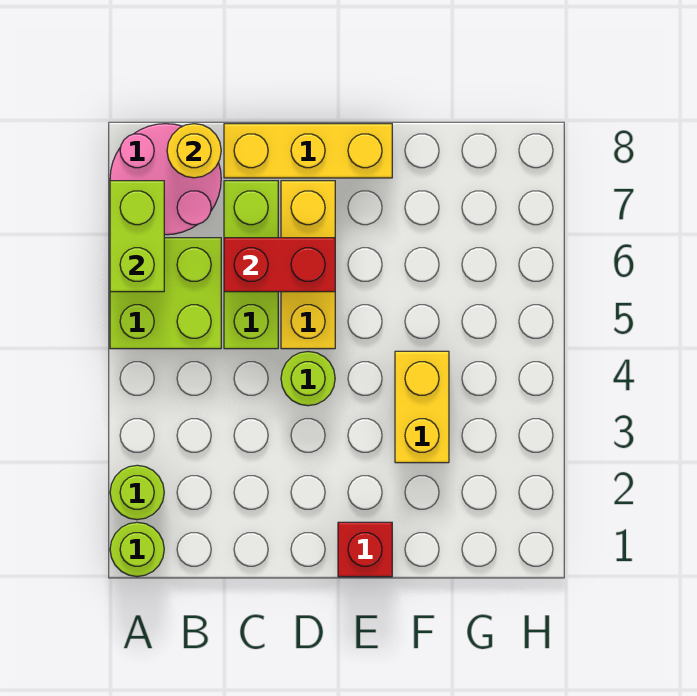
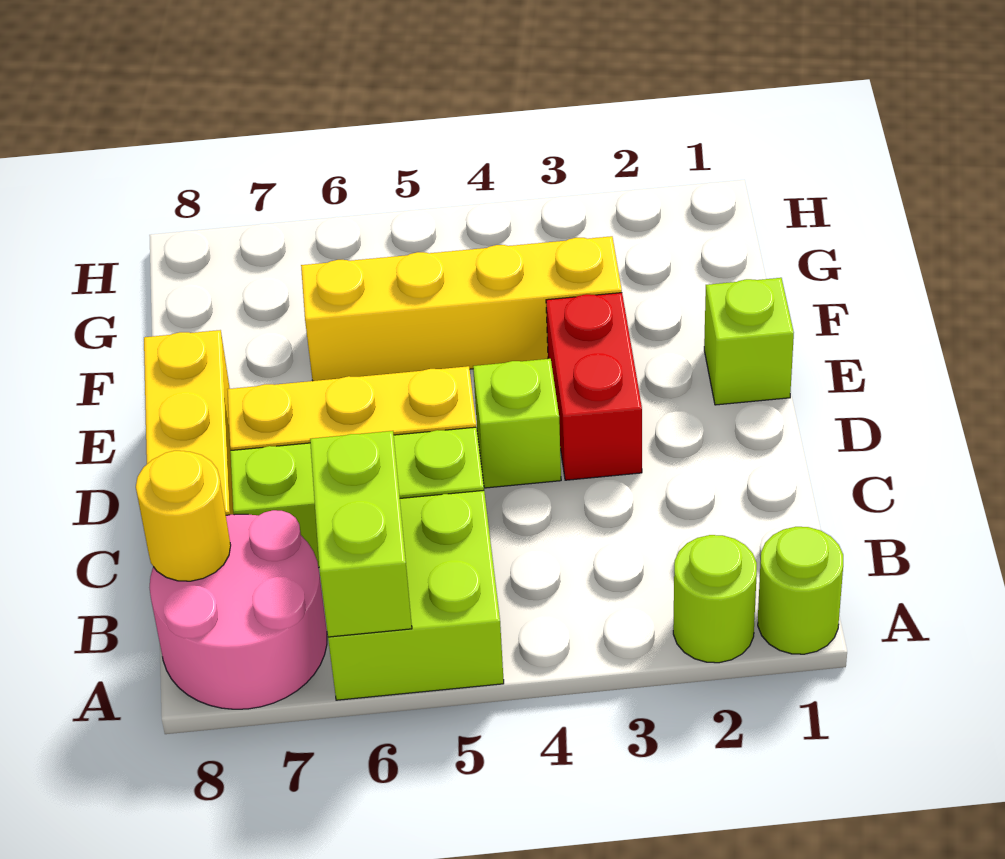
lime brick A6:A7 level 2 -> lime brick A6:B6 level 2
red brick C6:D6 level 2 -> red brick D3:E3 level 1
lime round brick D4 level 1 -> lime brick D4 level 1
red brick E1 level 1 -> lime brick E1 level 1
yellow brick F3:F4 level 1 -> yellow brick F3:F6 level 1

